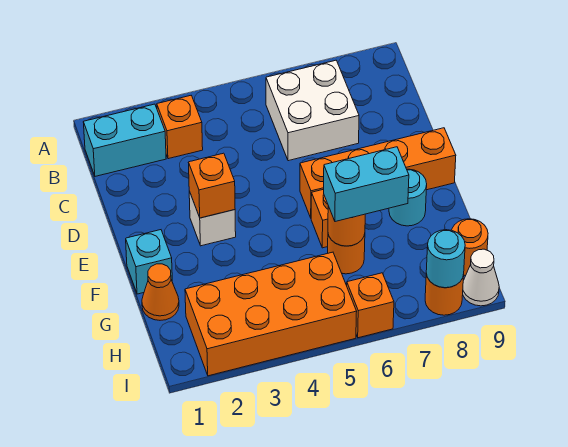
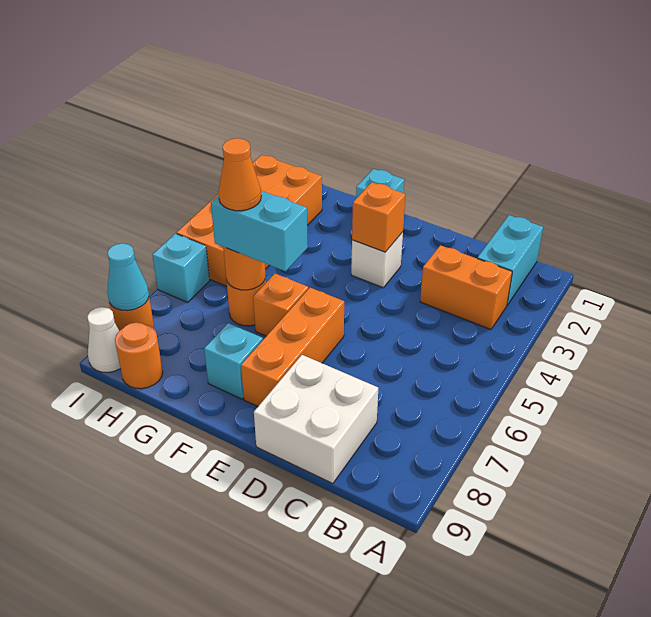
orange brick B3 level 1 -> orange brick B3:C3 level 1
white brick B6:C7 level 1 -> white brick C8:D9 level 1
orange brick E6:E9 level 1 -> orange brick E6:E8 level 1
cyan round brick F8 level 1 -> cyan brick F8 level 1
orange cone G1 level 1 -> orange cone G6 level 4
cyan brick G6:G7 level 3 -> cyan brick F6:G6 level 3
orange brick I6 level 1 -> cyan brick I6 level 1
cyan round brick I8 level 2 -> cyan cone I8 level 2

